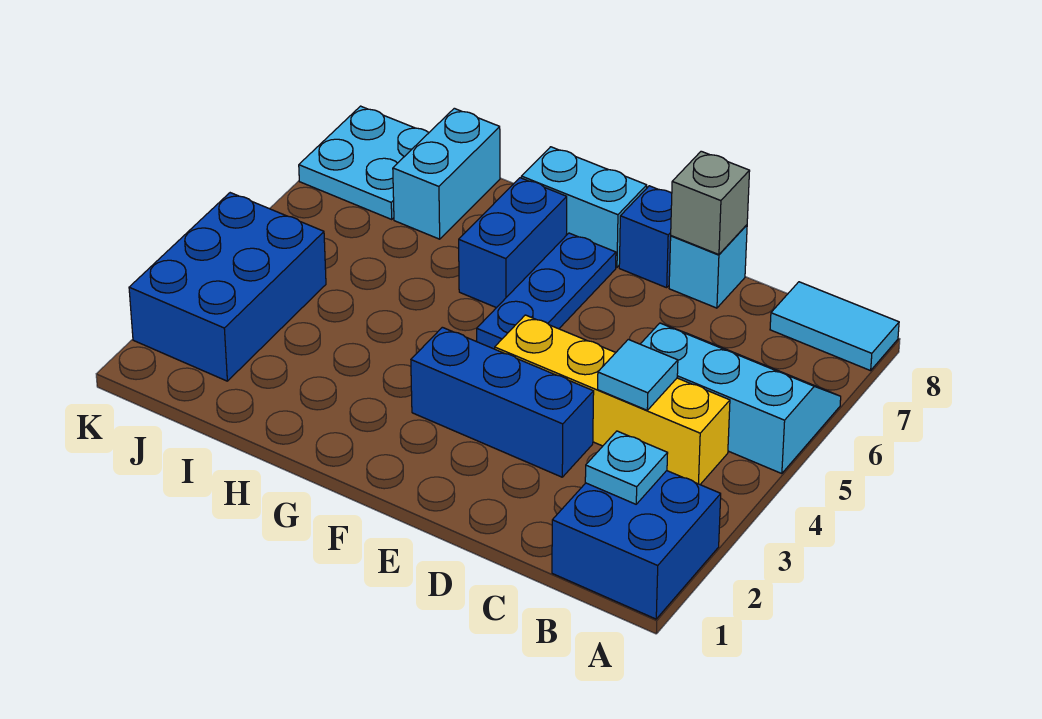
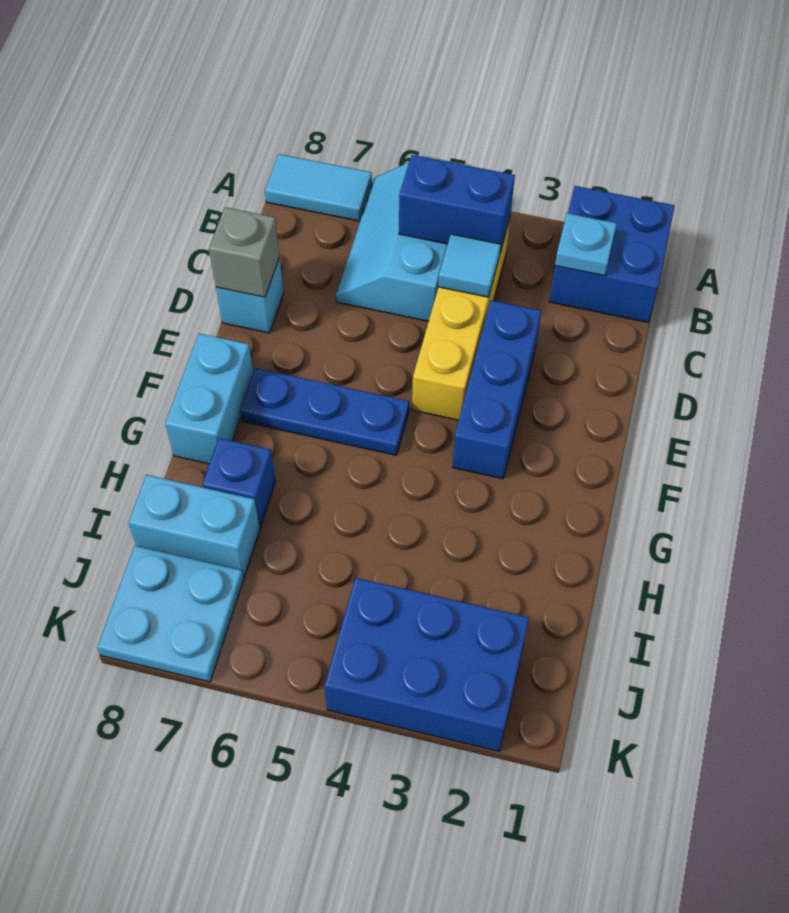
cyan tile A8:B8 level 1 -> cyan tile A7:A8 level 1
blue brick E8 level 1 -> blue brick H7 level 1
blue brick G6:G7 level 1 -> blue brick B4:B5 level 2

